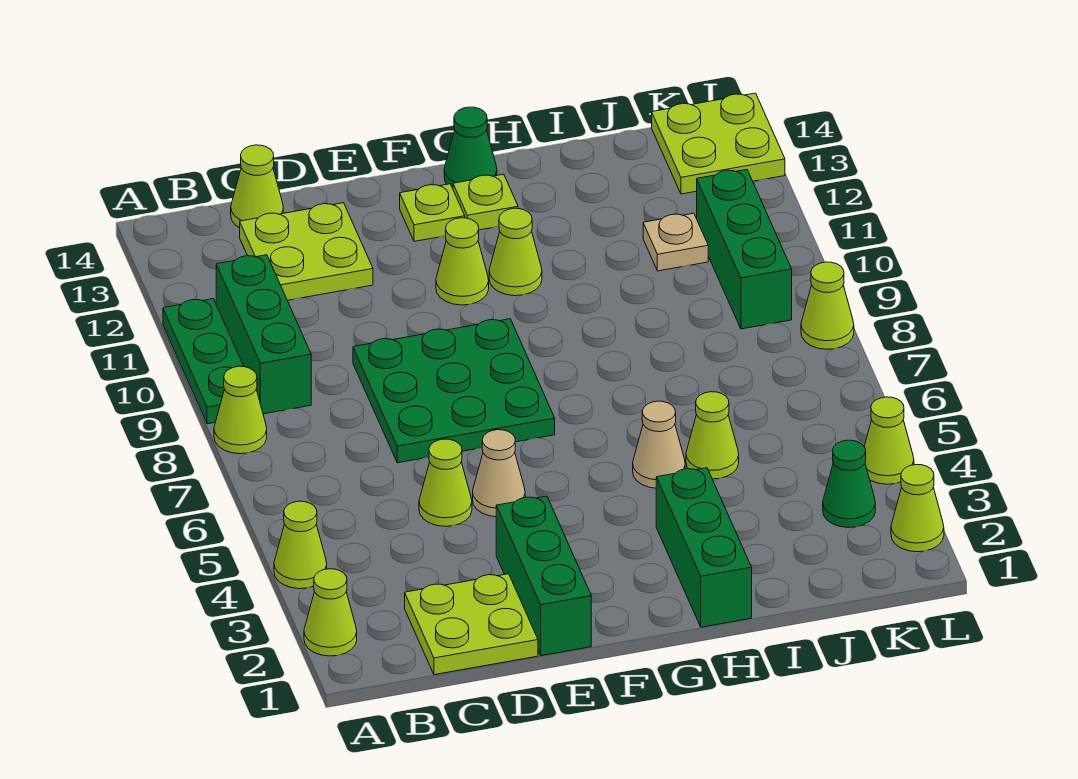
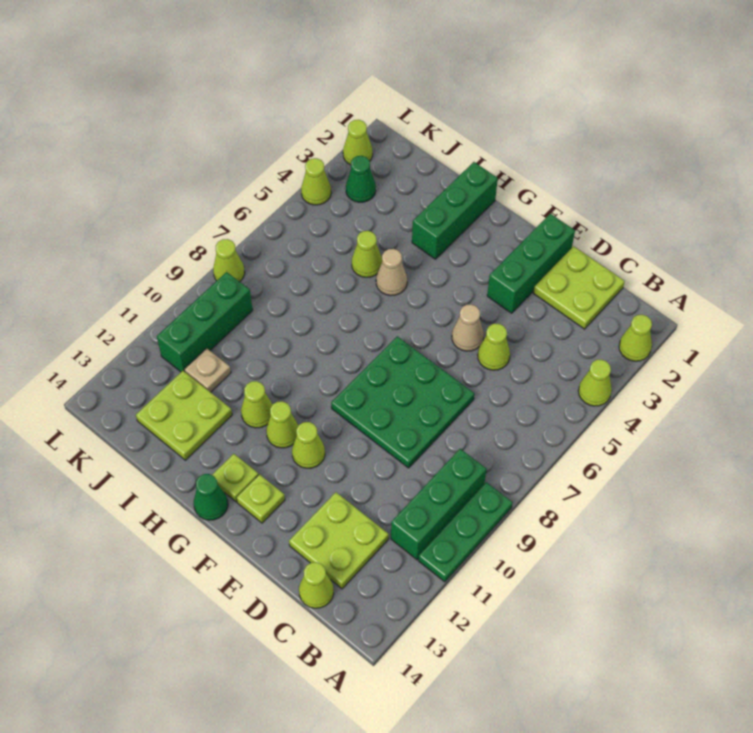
lime cone A8 level 1 -> lime cone H11 level 1
lime plate K13:L14 level 1 -> lime plate I12:J13 level 1

